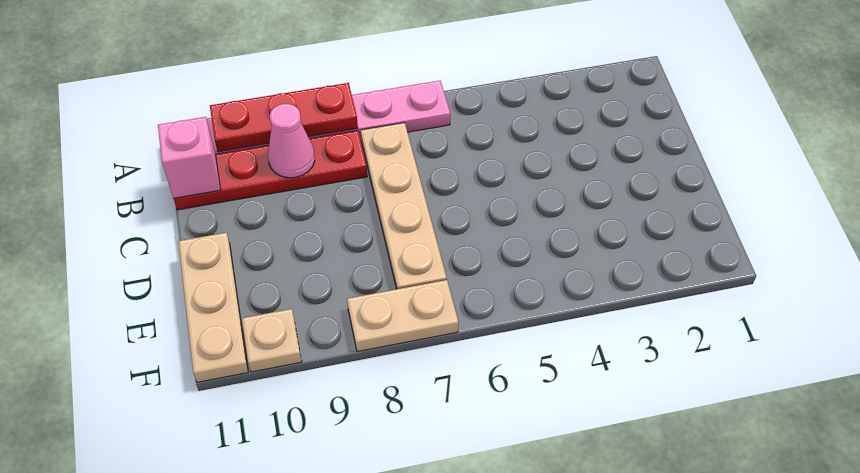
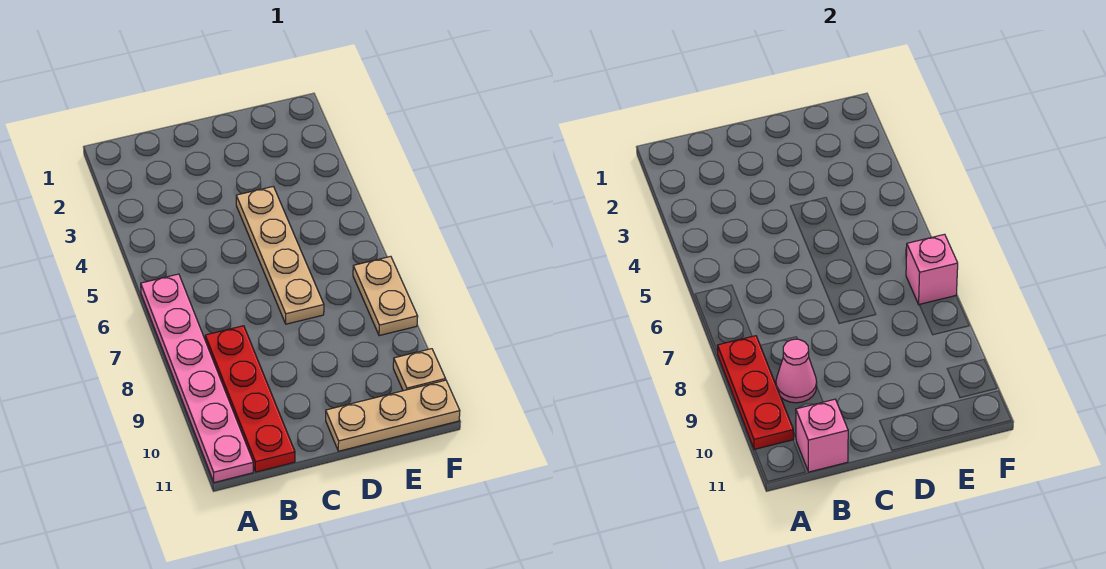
tan plate B7:E7 level 1 -> tan plate D4:D7 level 1
none -> pink brick F7 level 2

